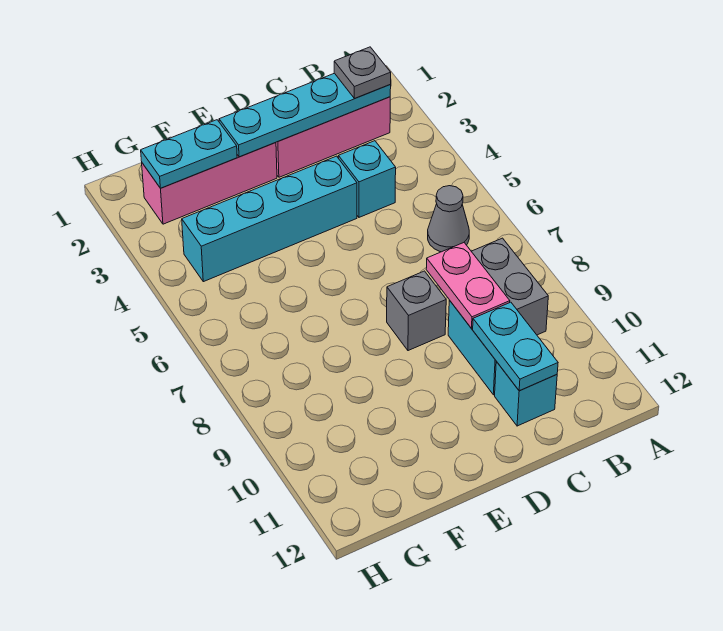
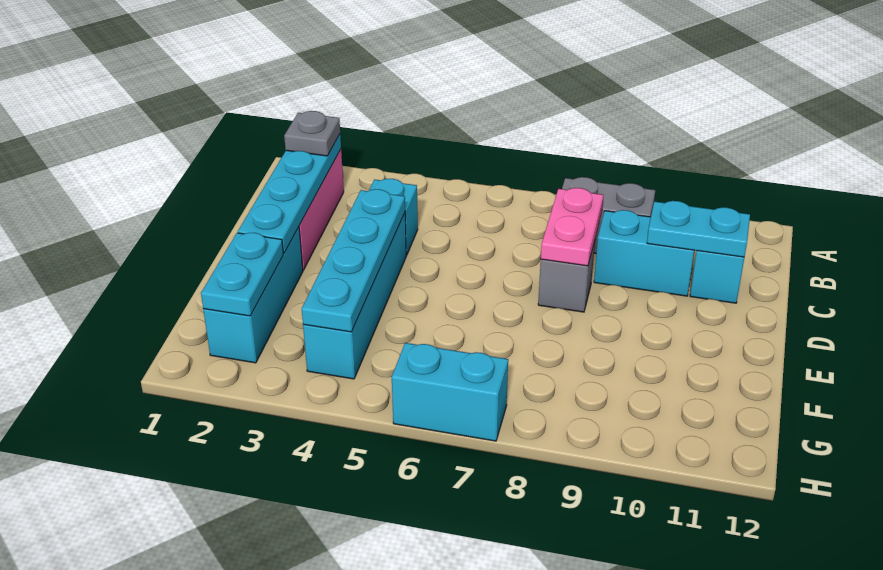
grey cone B6 level 1 -> none
pink plate C8:C9 level 2 -> pink plate C8:D8 level 2
none -> cyan plate D4:G4 level 2
pink brick E2:G2 level 1 -> cyan brick E2:G2 level 1
none -> cyan brick H6:H7 level 1

